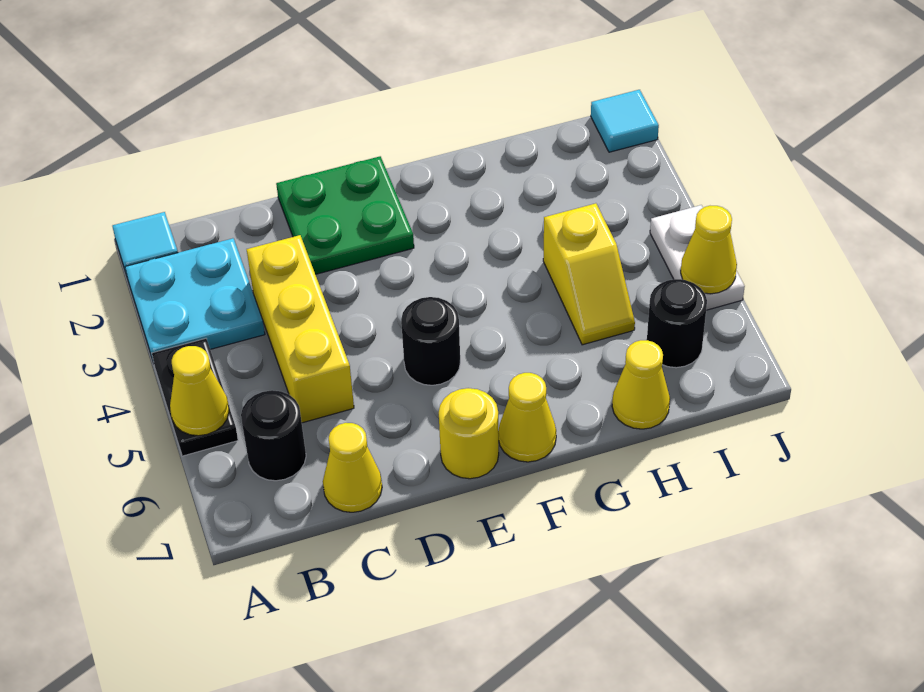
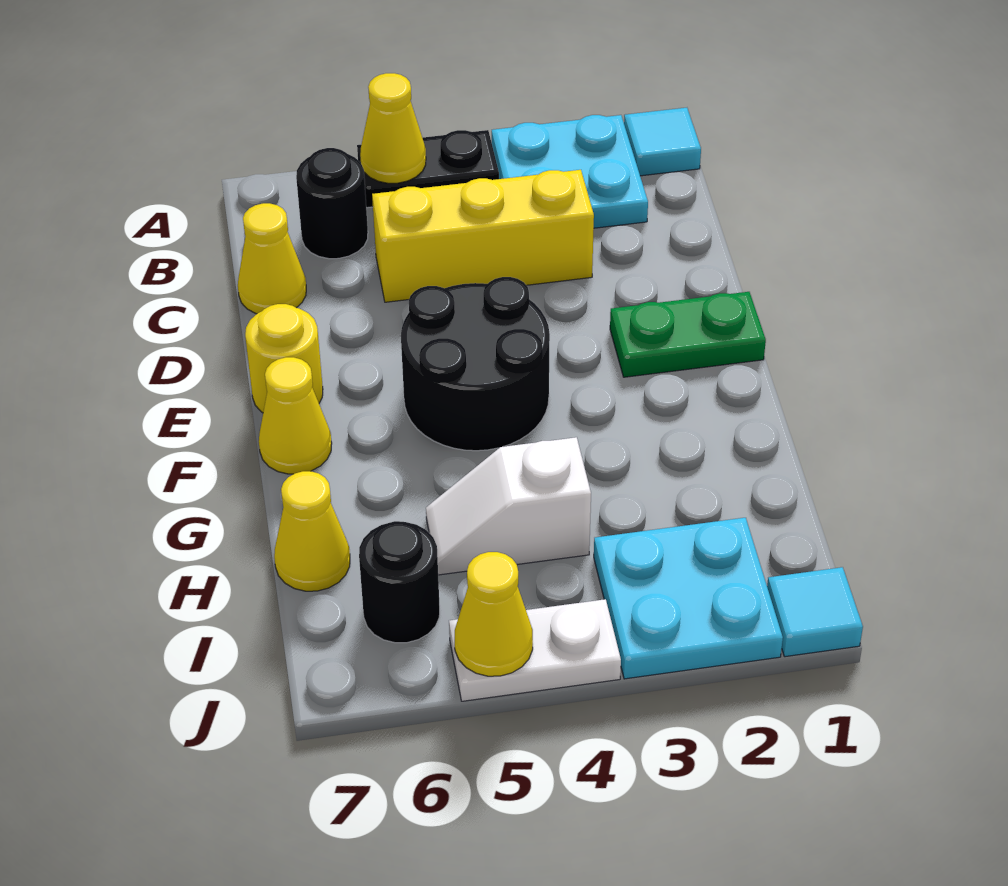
green plate D1:E2 level 1 -> green plate E1:E2 level 1
black round brick E5 level 1 -> black round brick E4:F5 level 1
yellow slope H4:H5 level 1 top 4 -> white slope H4:H5 level 1 top 4
none -> cyan plate I2:J3 level 1

